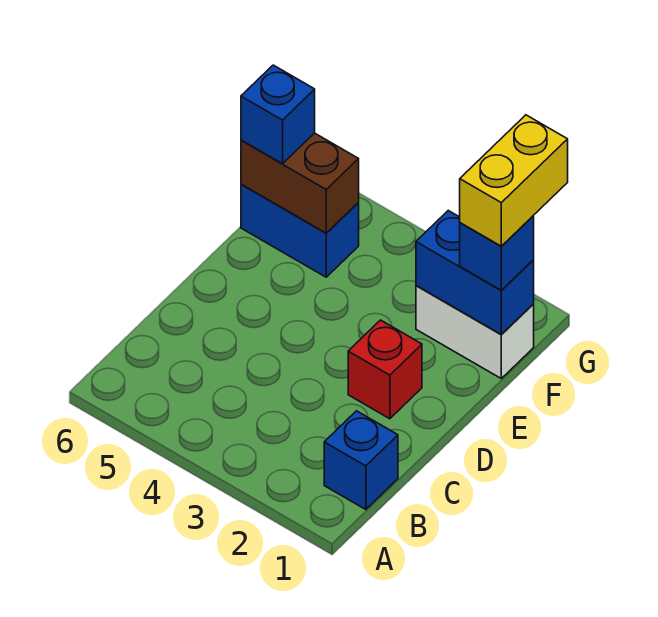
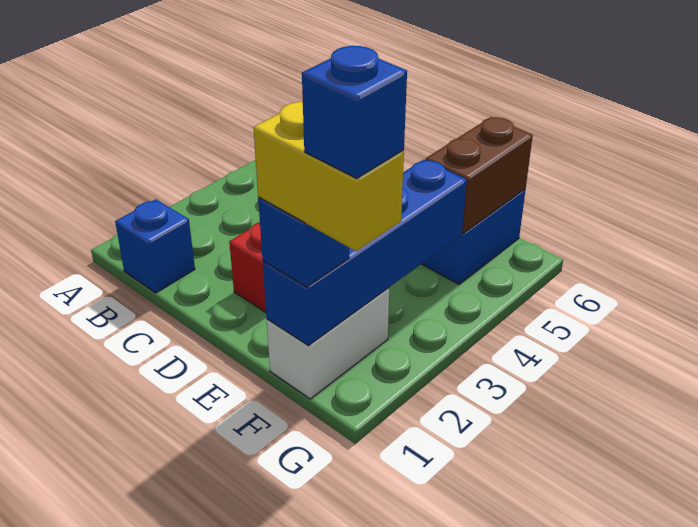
blue brick F1:F2 level 2 -> blue brick F1:F4 level 2
blue brick F6 level 3 -> blue brick G1 level 5

